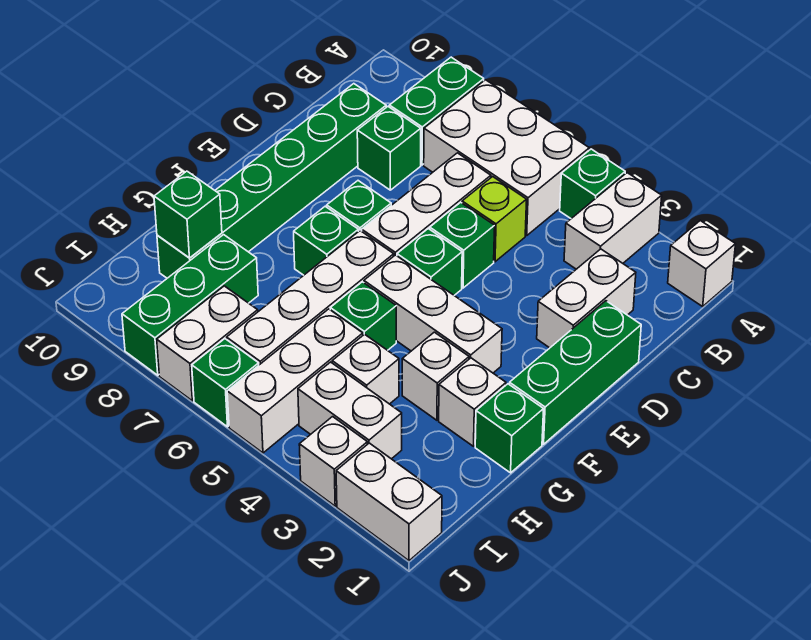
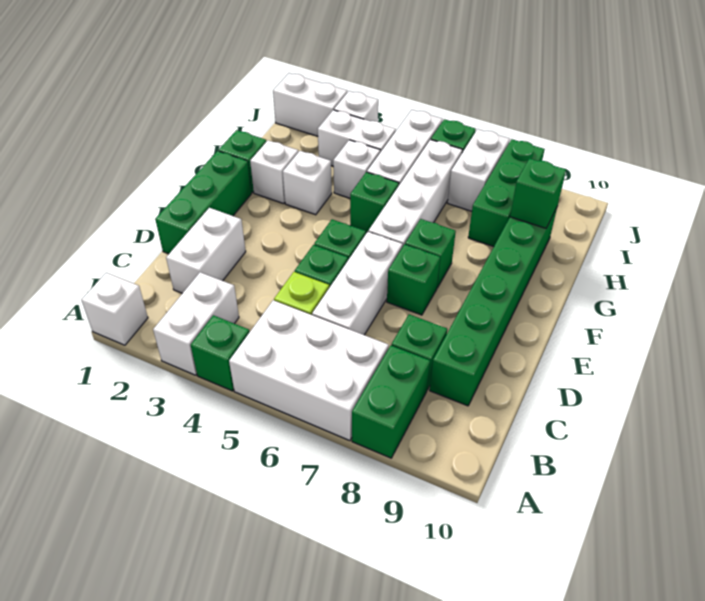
white brick F3:F5 level 1 -> none

